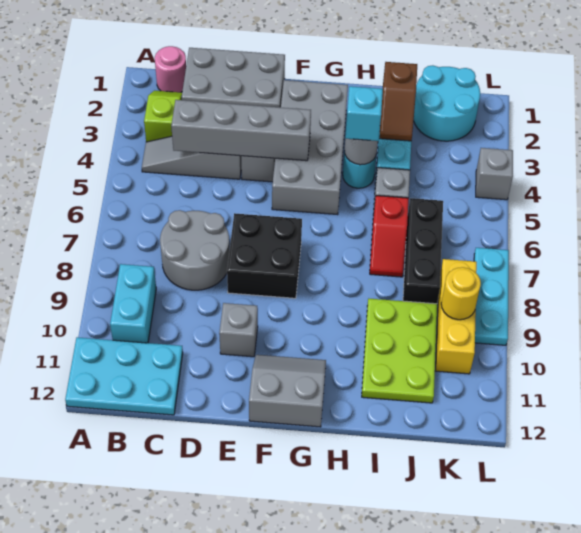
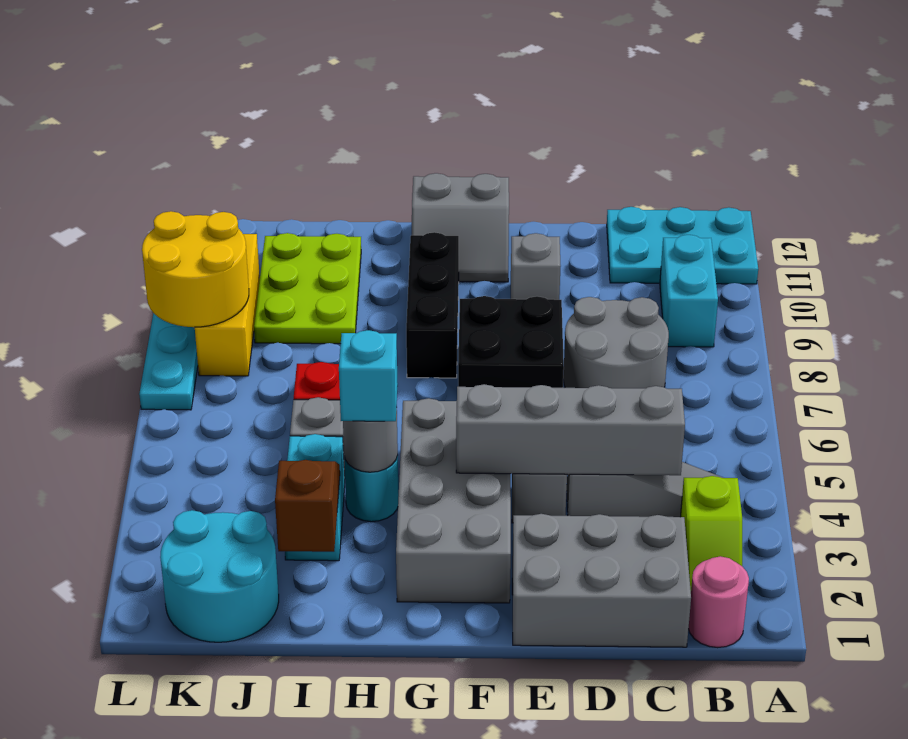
black brick J6:J8 level 1 -> black brick G8:G10 level 1
yellow round brick K9 level 2 -> yellow round brick K8:L9 level 2
grey brick L4 level 1 -> none

